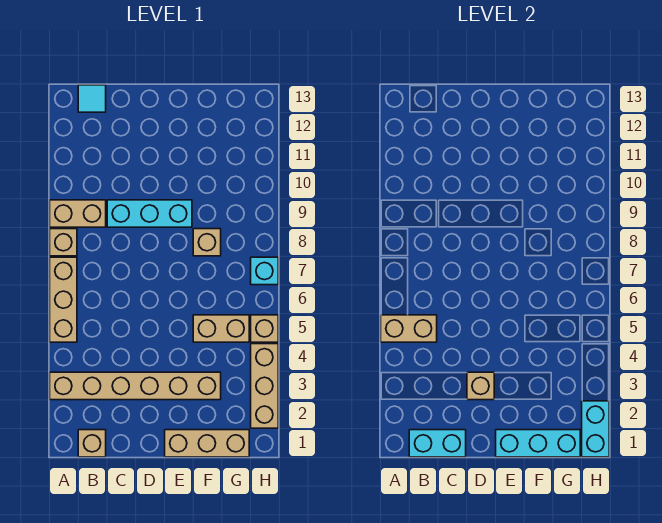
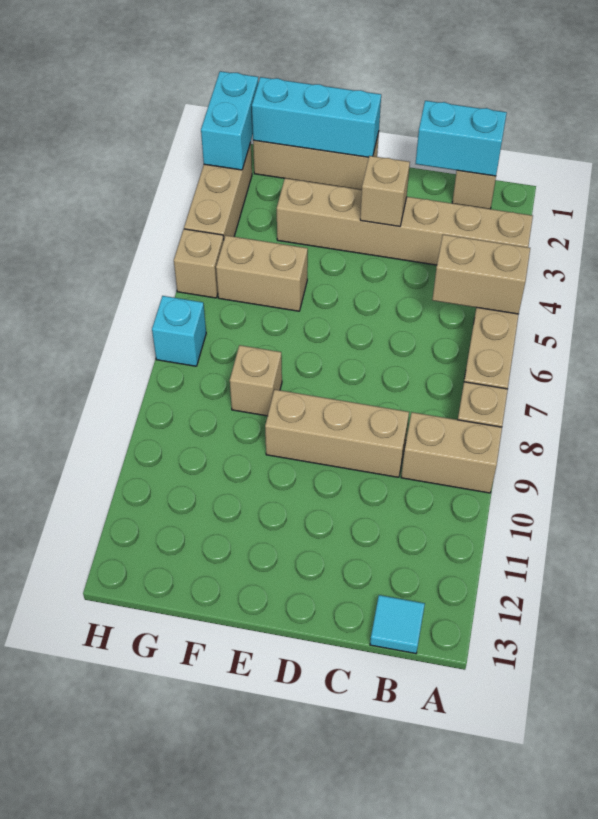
cyan brick C9:E9 level 1 -> tan brick C9:E9 level 1

